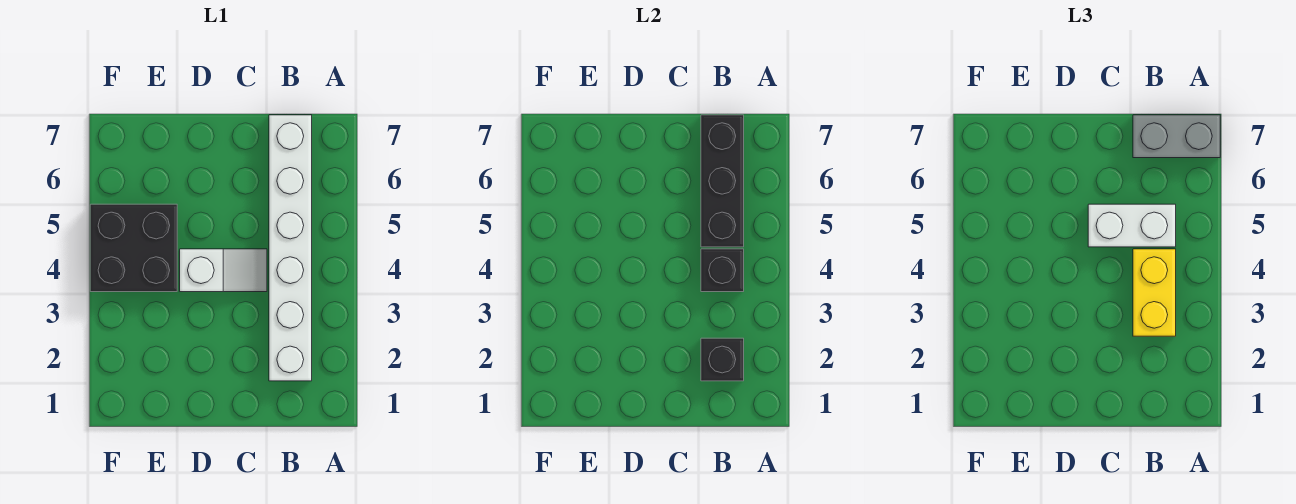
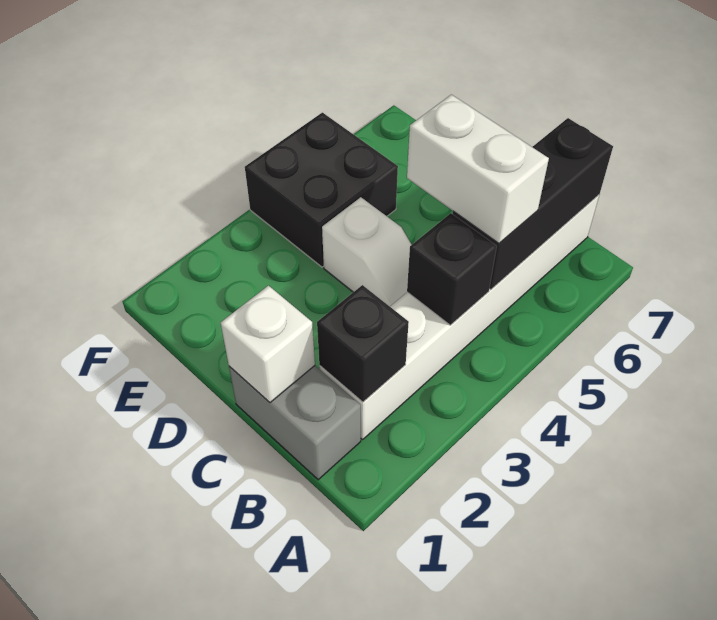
grey brick A7:B7 level 3 -> grey brick B1:C1 level 1
yellow brick B3:B4 level 3 -> none
none -> white brick C1 level 2

